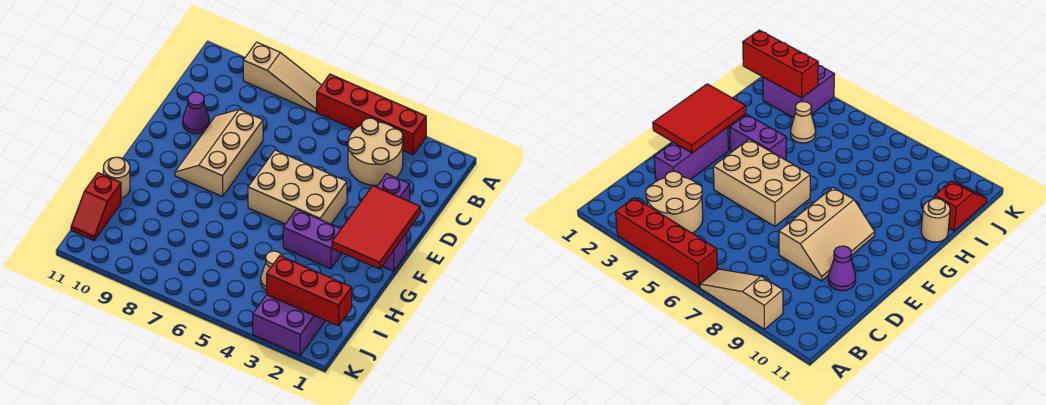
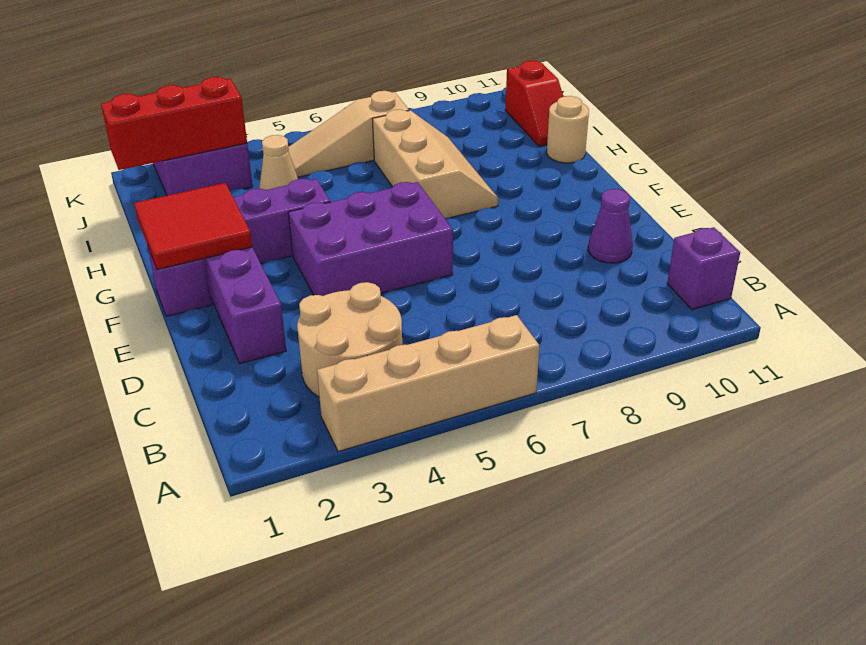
red brick A3:A6 level 1 -> tan brick A3:A6 level 1
tan slope A7:A9 level 1 top 9 -> tan slope J5:J7 level 1 top 7
none -> purple brick B11 level 1
tan slope D8:F9 level 1 top 8 -> tan slope G7:I8 level 1 top 7
red tile E1:G2 level 2 -> red tile F1:G2 level 2
tan brick E4:F6 level 1 -> purple brick E4:F6 level 1
red slope I11:J11 level 1 top I -> red slope I11:J11 level 1 top J

